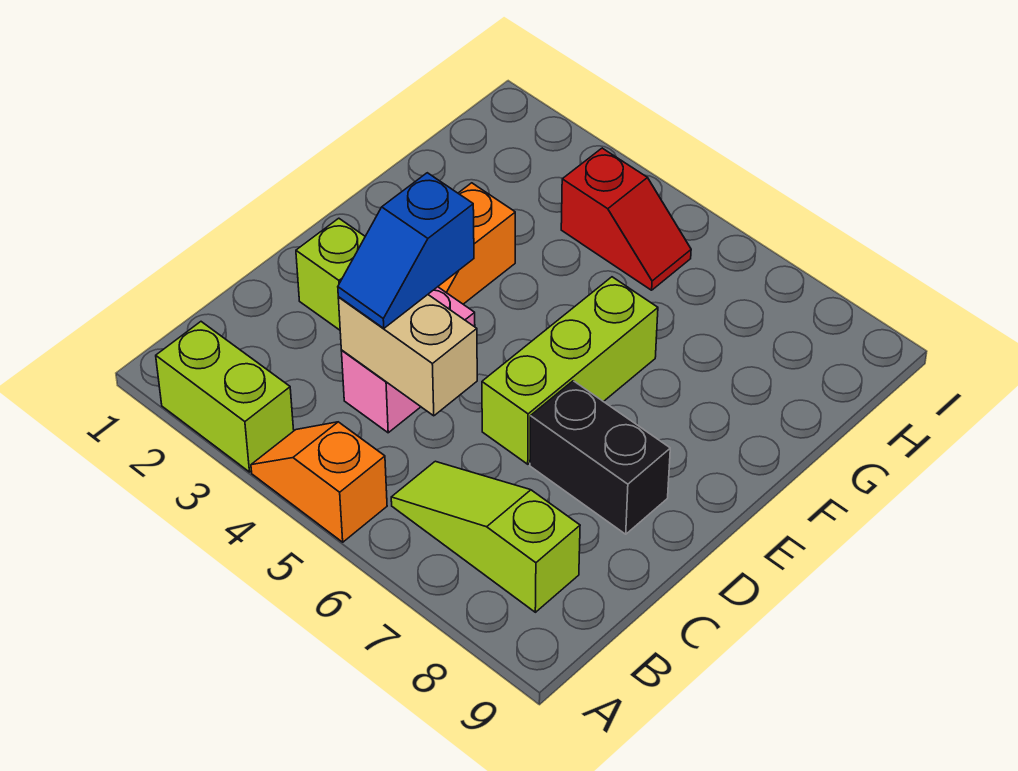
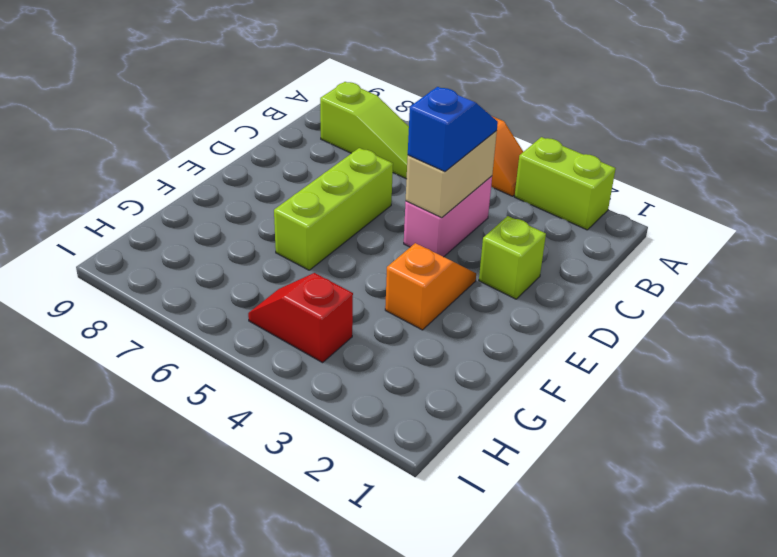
tan brick C4:C5 level 2 -> tan brick C4:D4 level 2
black brick D7:D8 level 1 -> none

